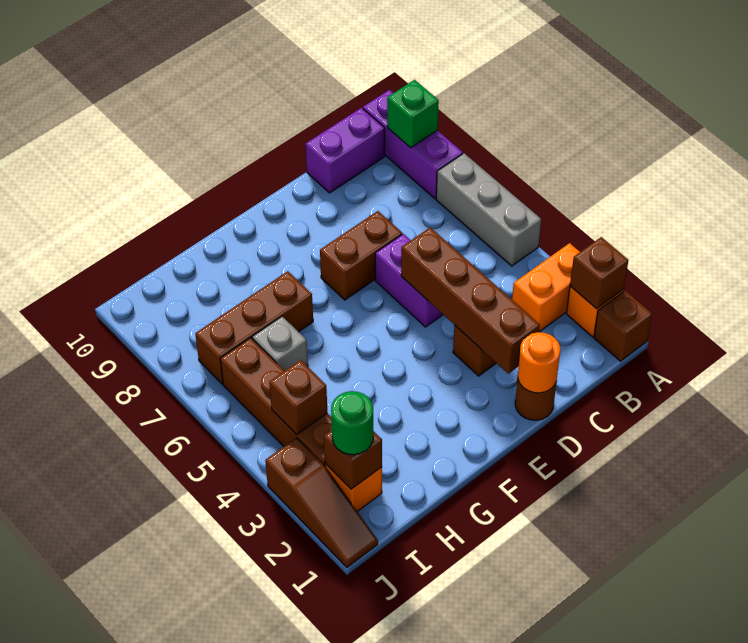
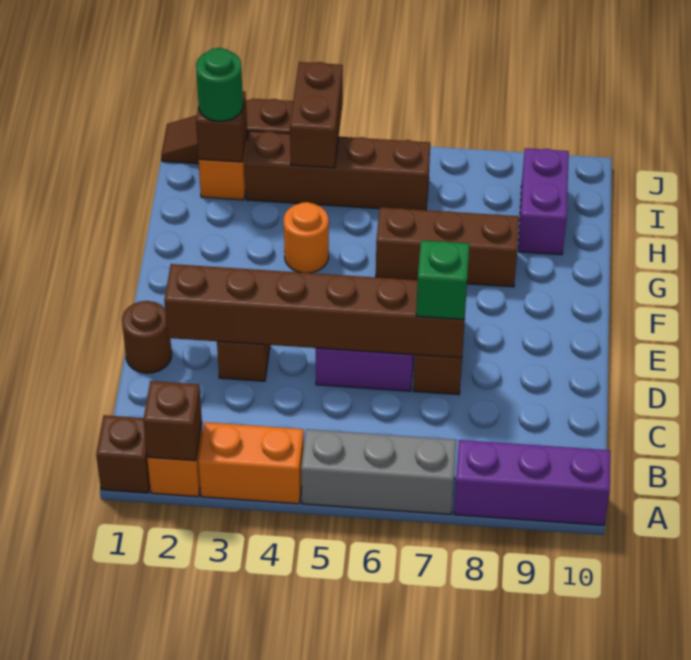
orange brick A3:B3 level 1 -> orange brick A3:A4 level 1
green brick A9 level 2 -> green brick D7 level 3
purple brick B10:C10 level 1 -> purple brick H9:I9 level 1
orange round brick D1 level 2 -> orange round brick G4 level 1
brown brick D2:D5 level 2 -> brown brick D2:D7 level 2
brown brick G7:I7 level 1 -> brown brick G6:G8 level 1
grey brick H6 level 1 -> none
brown brick I4 level 2 -> brown brick I4:J4 level 2

